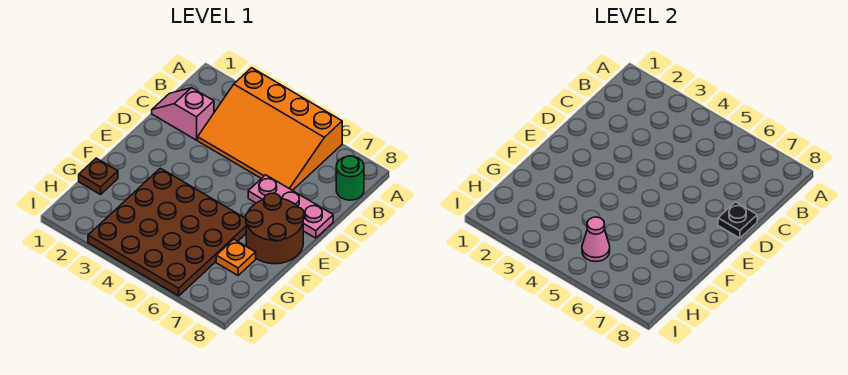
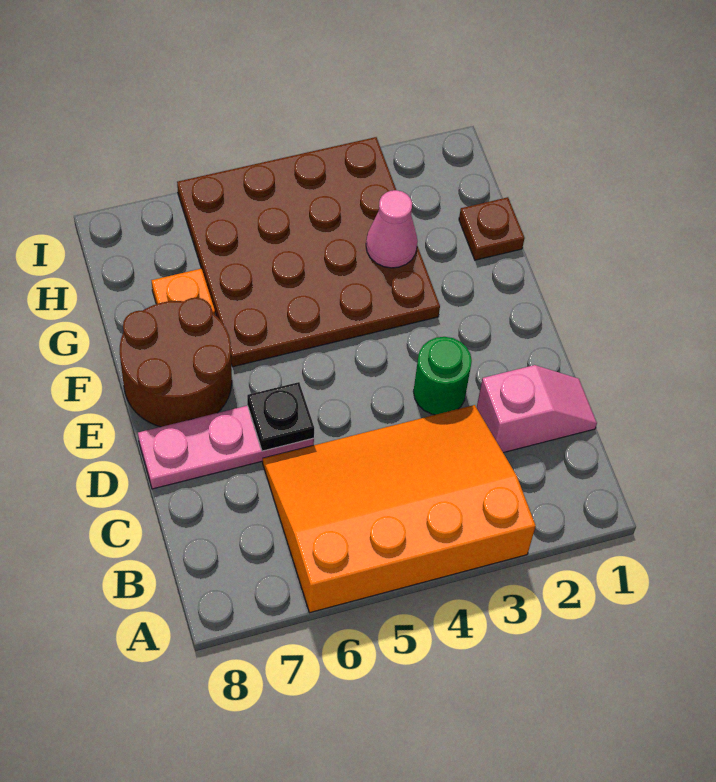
green round brick B8 level 1 -> green round brick D3 level 1
black plate D8 level 2 -> black plate D6 level 2
pink cone H5 level 2 -> pink cone G3 level 2

